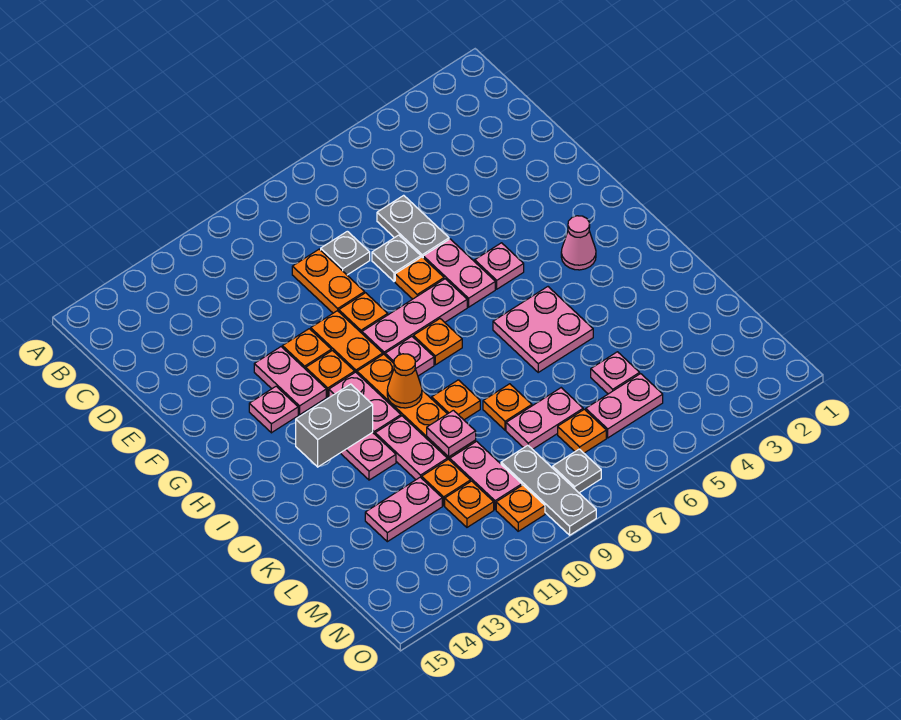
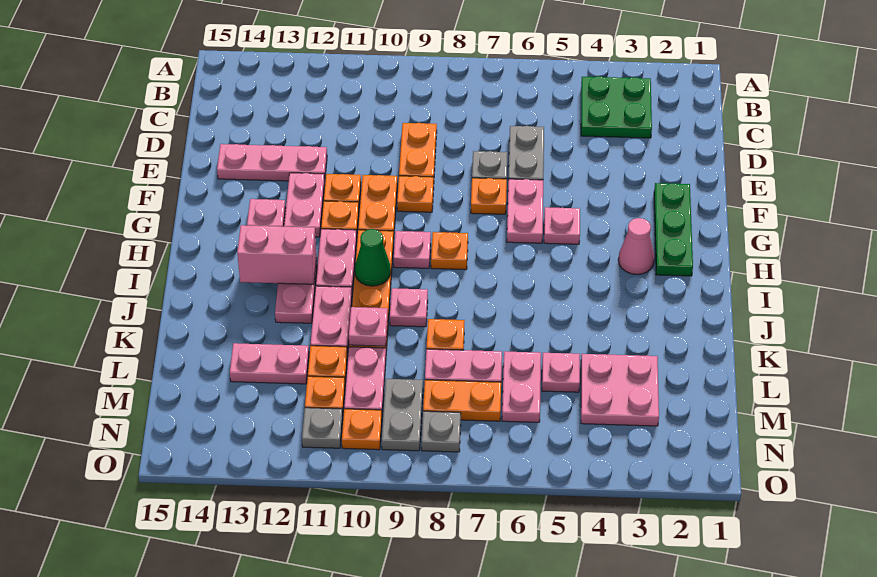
none -> green plate B3:C4 level 1
grey plate D8 level 1 -> grey plate N11 level 1
none -> green plate F2:H2 level 1
pink plate G7:G9 level 1 -> pink plate E12:E14 level 1
pink plate I5:J6 level 1 -> pink plate L3:M4 level 1
orange cone I10 level 2 -> green cone I10 level 2
grey brick I12:I13 level 2 -> pink brick I12:I13 level 2
orange plate J9 level 1 -> pink plate J9 level 1
pink plate M5:M6 level 1 -> pink plate L6:M6 level 1
orange plate M7 level 1 -> orange plate M7:M8 level 1
grey plate M9:O9 level 1 -> grey plate M9:N9 level 1

